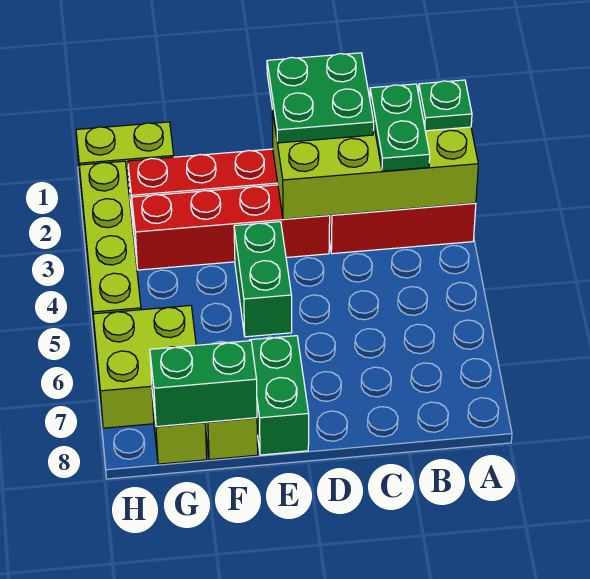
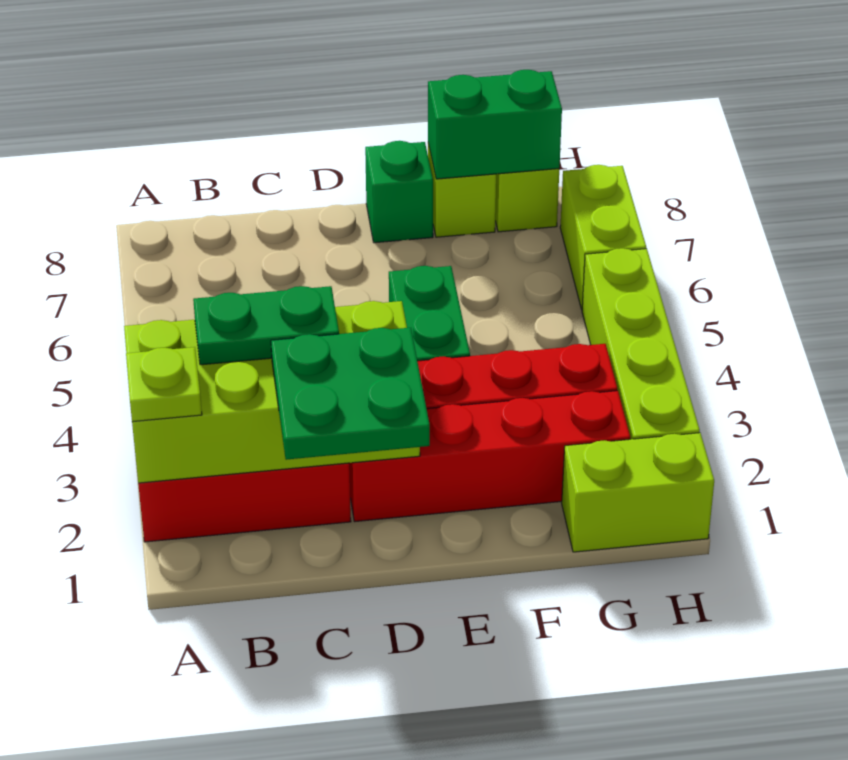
green plate A2 level 3 -> lime plate A2 level 3
green plate B2:B3 level 3 -> green plate B3:C3 level 3
green brick E7:E8 level 1 -> green brick E8 level 1
lime brick G6:H7 level 1 -> lime brick H6:H7 level 1

